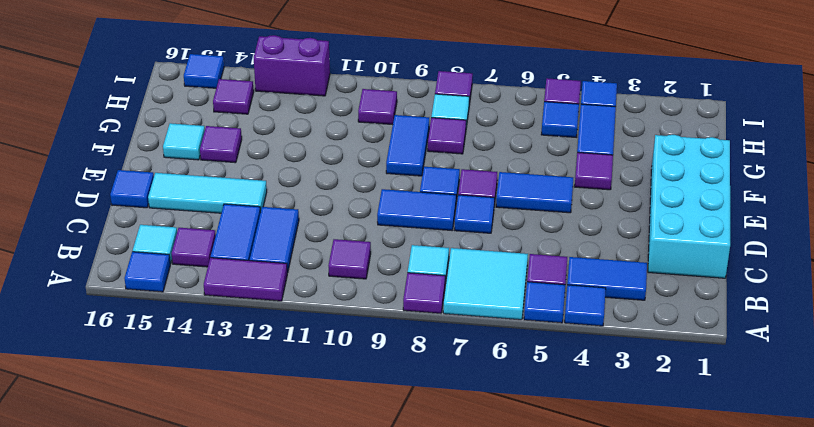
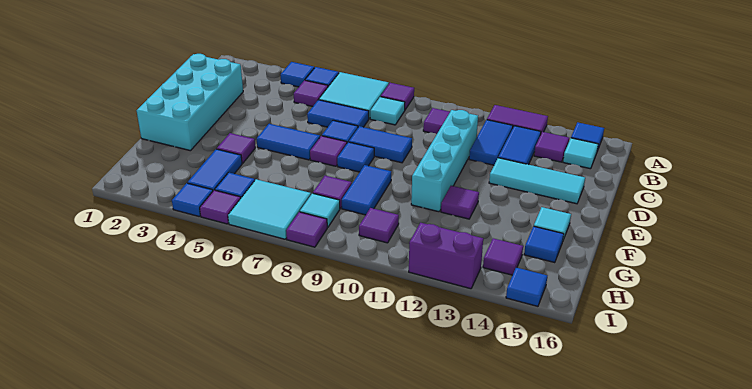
blue tile B3:B4 level 1 -> blue tile C6:C7 level 1
none -> cyan brick C11:F11 level 1
blue tile D16 level 1 -> blue tile G15 level 1
purple tile F14 level 1 -> purple tile F12 level 1
none -> cyan tile H6:I7 level 1

